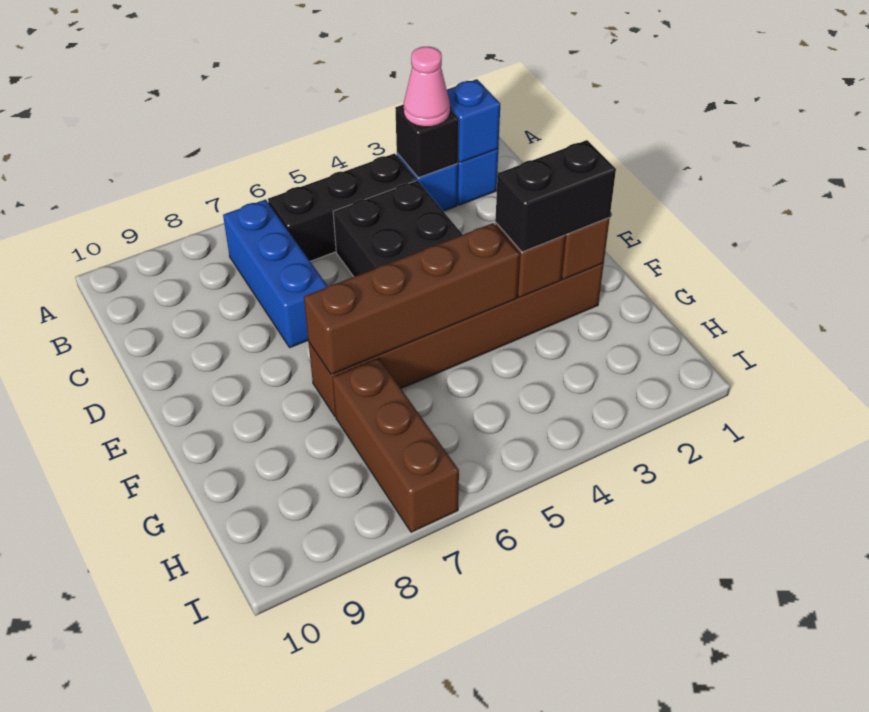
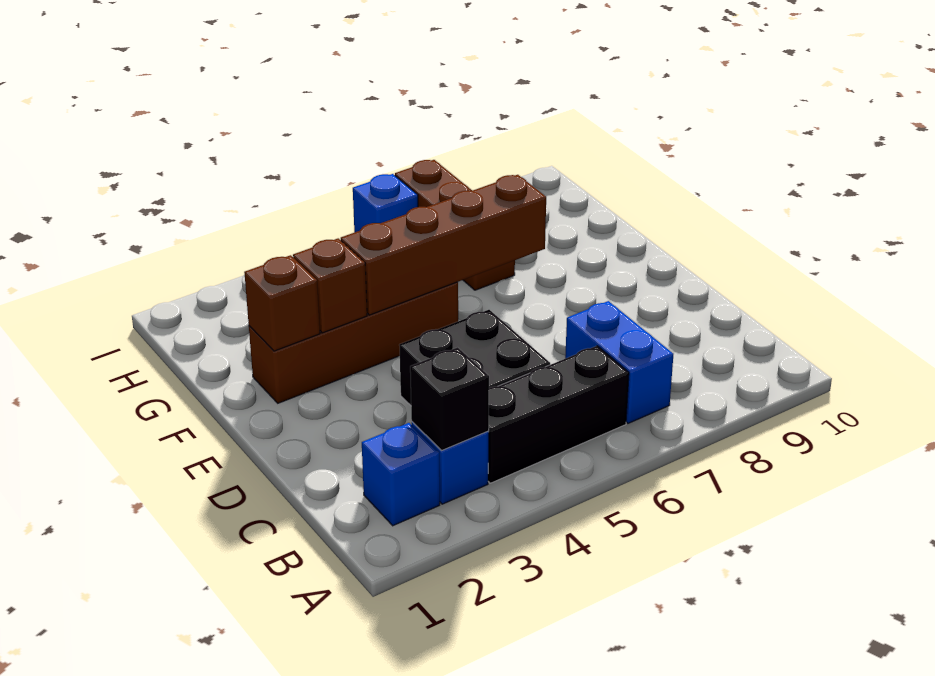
blue brick B2 level 2 -> blue brick I6 level 1
pink cone B3 level 3 -> none
blue brick B7:D7 level 1 -> blue brick B7:C7 level 1
brown brick F2:F7 level 1 -> brown brick F2:F5 level 1
black brick F2:F3 level 3 -> none

